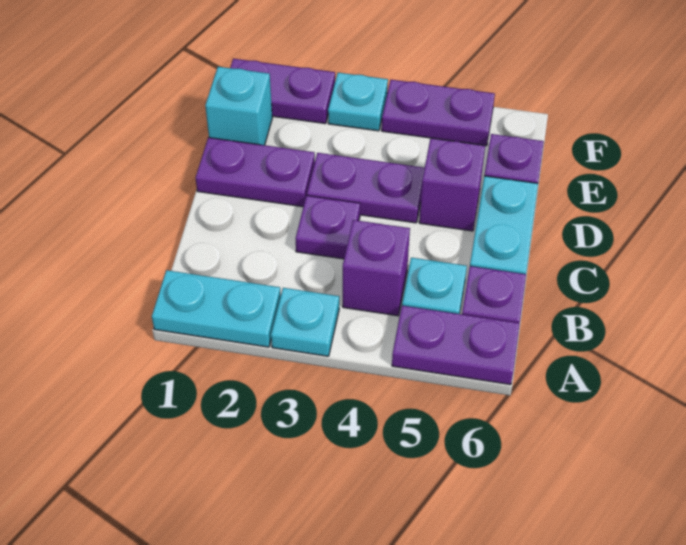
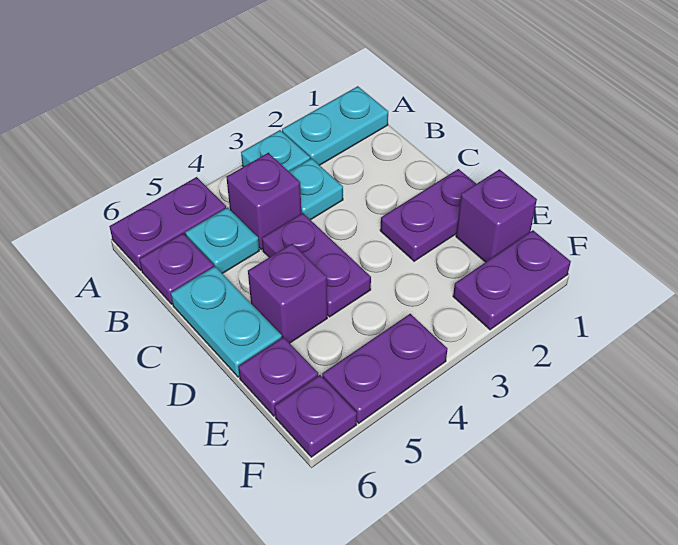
purple plate C3 level 1 -> purple plate F6 level 1
purple plate D3:D4 level 1 -> purple plate C4:D4 level 1
cyan brick E1 level 1 -> purple brick E1 level 1
cyan plate F3 level 1 -> cyan plate B3 level 1

